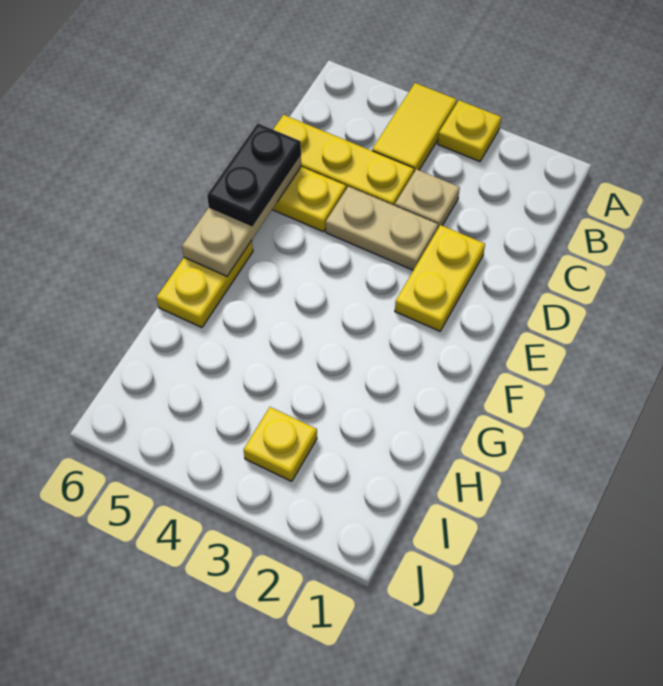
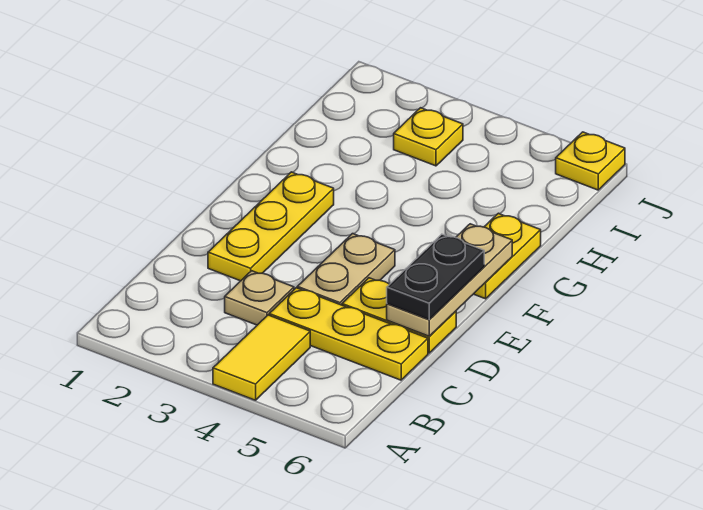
yellow plate A3 level 1 -> yellow plate J6 level 1
yellow plate D2:E2 level 1 -> yellow plate D2:F2 level 1
tan plate D3:D4 level 1 -> tan plate D4:E4 level 1

